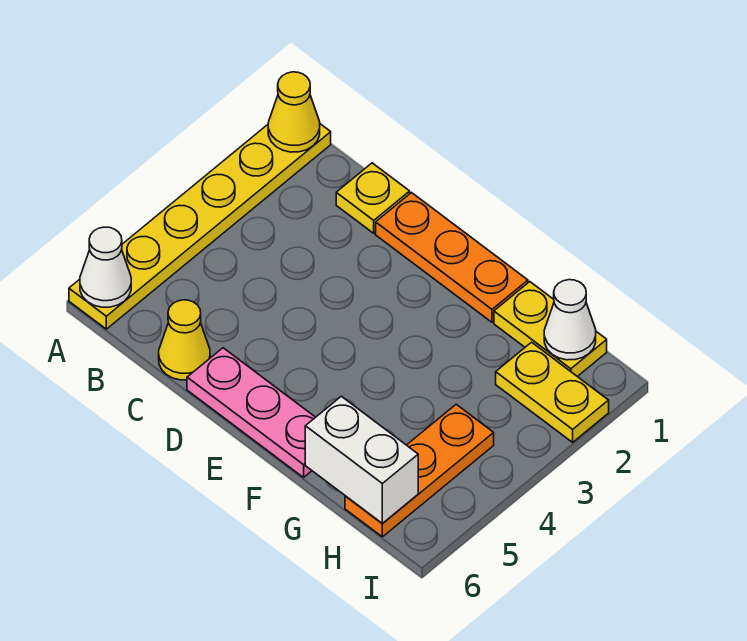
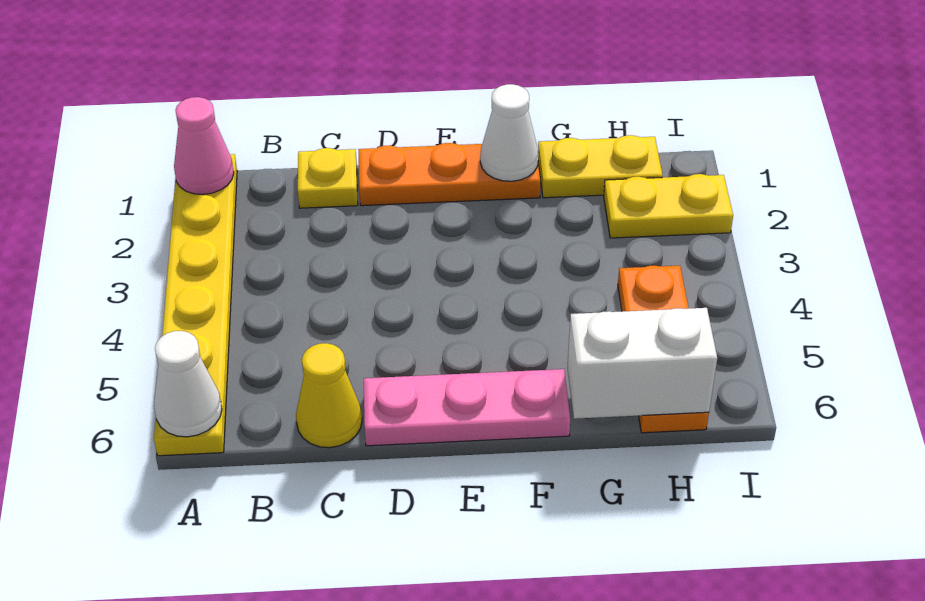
yellow cone A1 level 2 -> pink cone A1 level 2
white cone H1 level 2 -> white cone F1 level 2

